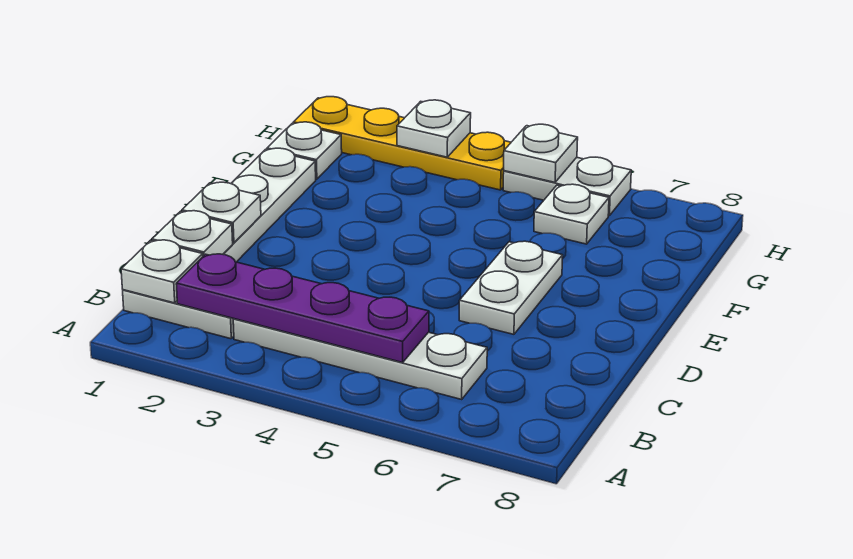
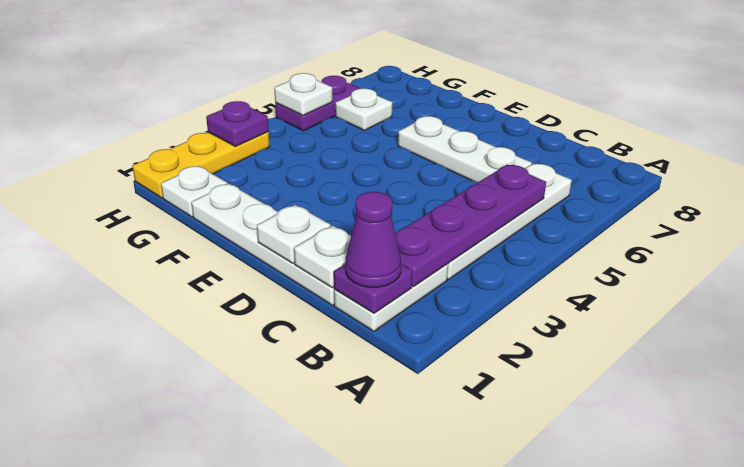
white plate B1 level 2 -> purple plate B1 level 2
none -> purple cone B1 level 3
white plate D6:E6 level 1 -> white plate C6:E6 level 1
yellow plate H1:H4 level 1 -> yellow plate H1:H3 level 1
white plate H3 level 2 -> purple plate H3 level 2
white plate H5:H6 level 1 -> purple plate H5:H6 level 1

